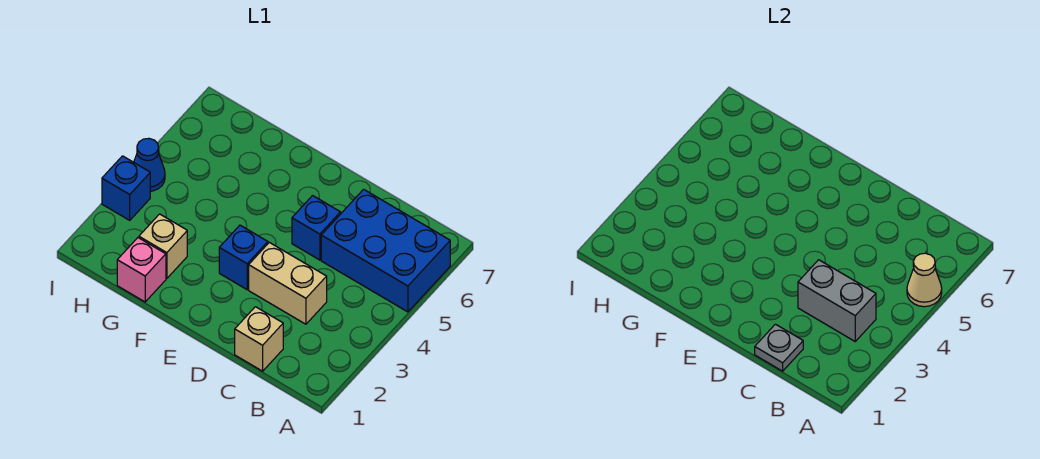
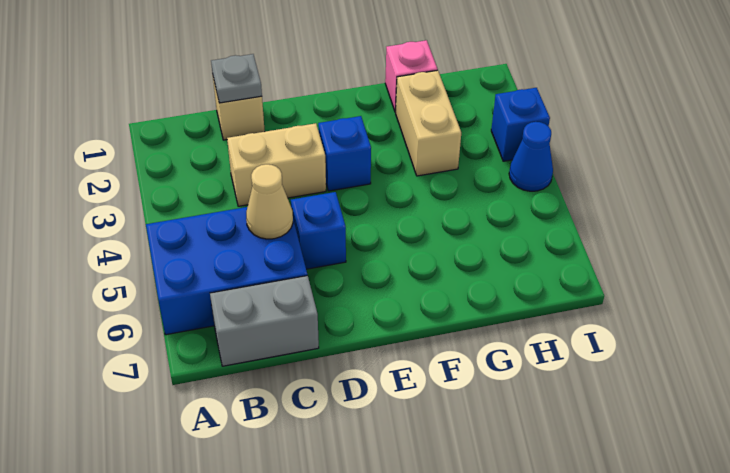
tan cone A5 level 2 -> tan cone C5 level 2
grey brick B3:C3 level 2 -> grey brick B7:C7 level 1
tan brick G2 level 1 -> tan brick G2:G3 level 1

